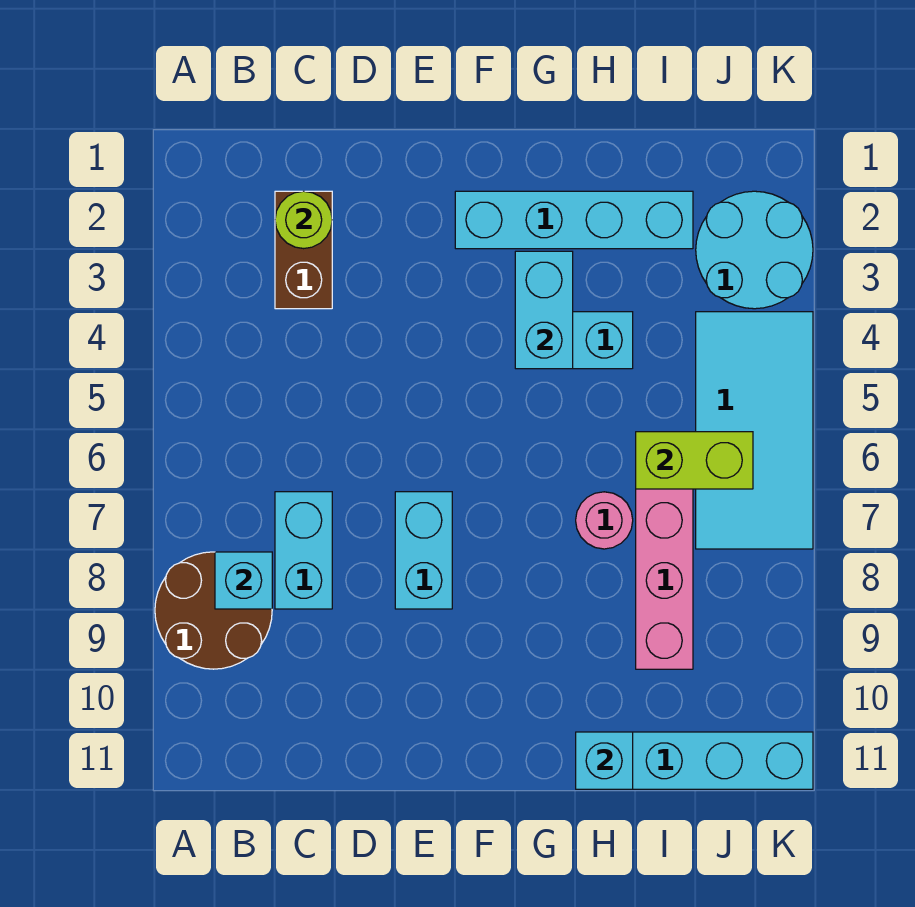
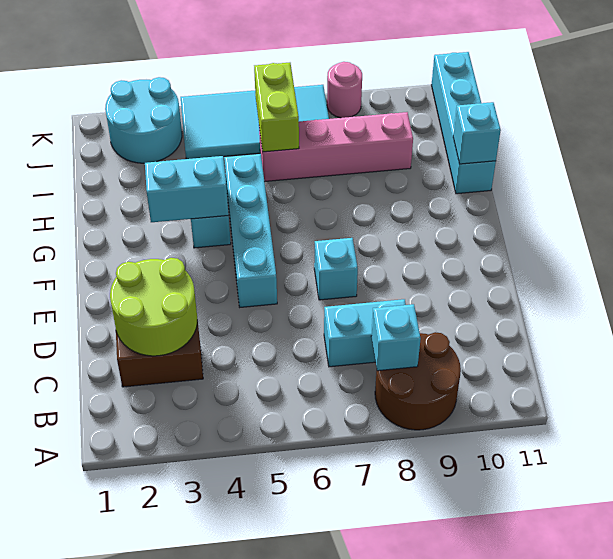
lime round brick C2 level 2 -> lime round brick C2:D3 level 2
cyan brick E7:E8 level 1 -> cyan brick E7 level 1
cyan brick F2:I2 level 1 -> cyan brick E5:H5 level 1
pink round brick H7 level 1 -> pink round brick K8 level 1

